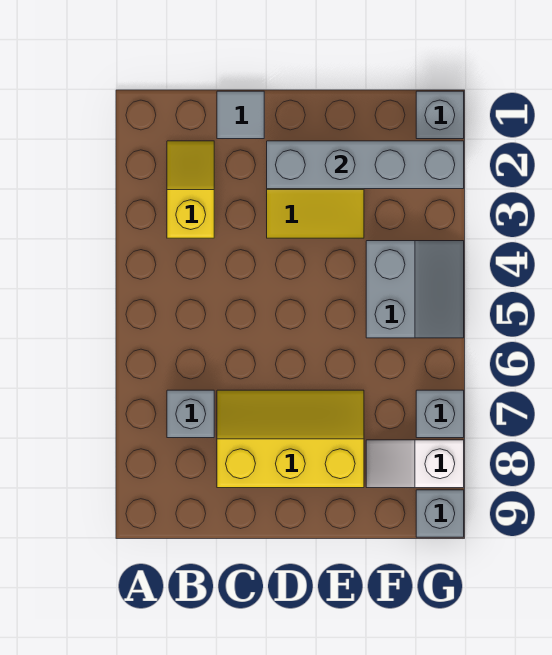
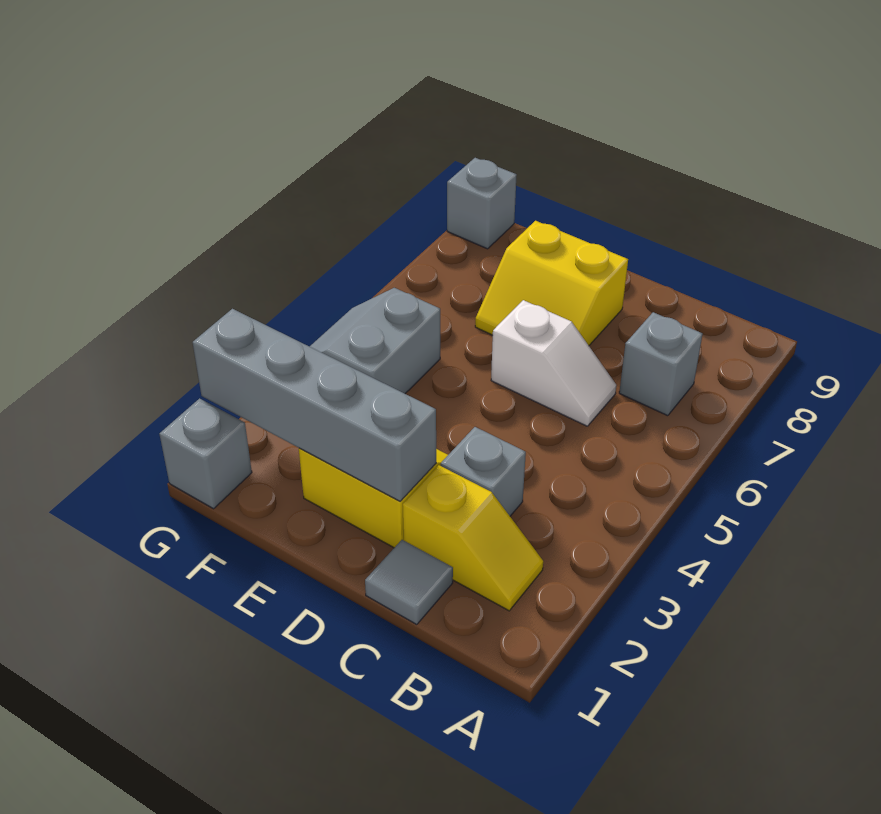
yellow slope B2:B3 level 1 top 3 -> yellow slope B2:C2 level 1 top C
yellow slope C7:E8 level 1 top 8 -> yellow slope D7:E8 level 1 top 8
white slope F8:G8 level 1 top G -> white slope C6:D6 level 1 top D
grey brick G7 level 1 -> grey brick C3 level 1

